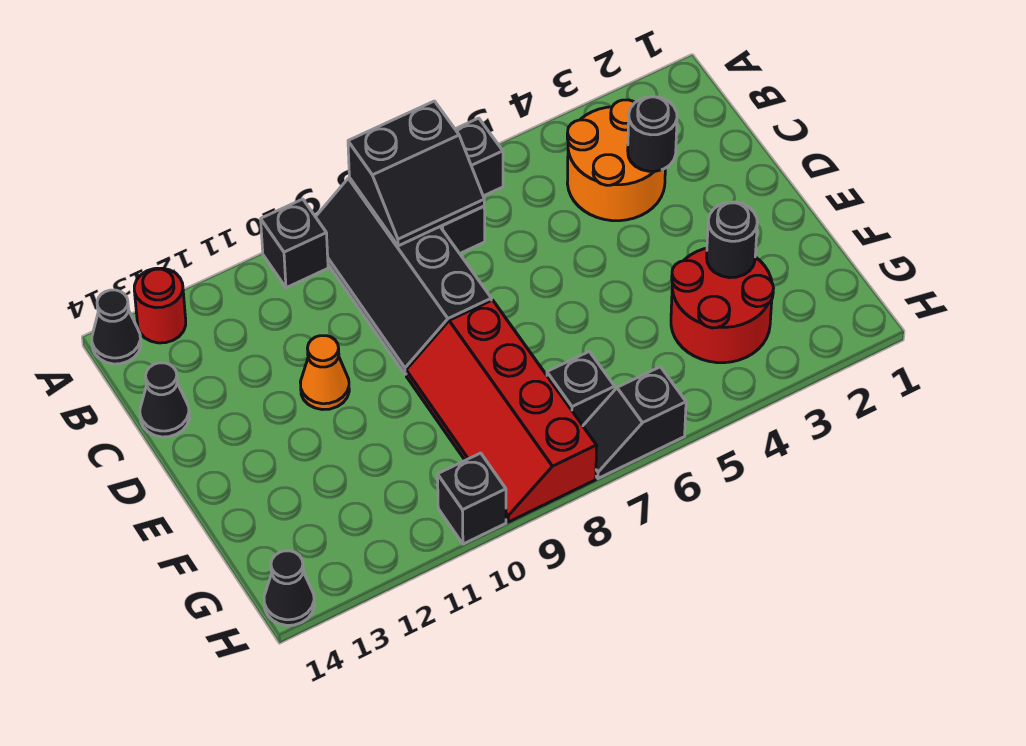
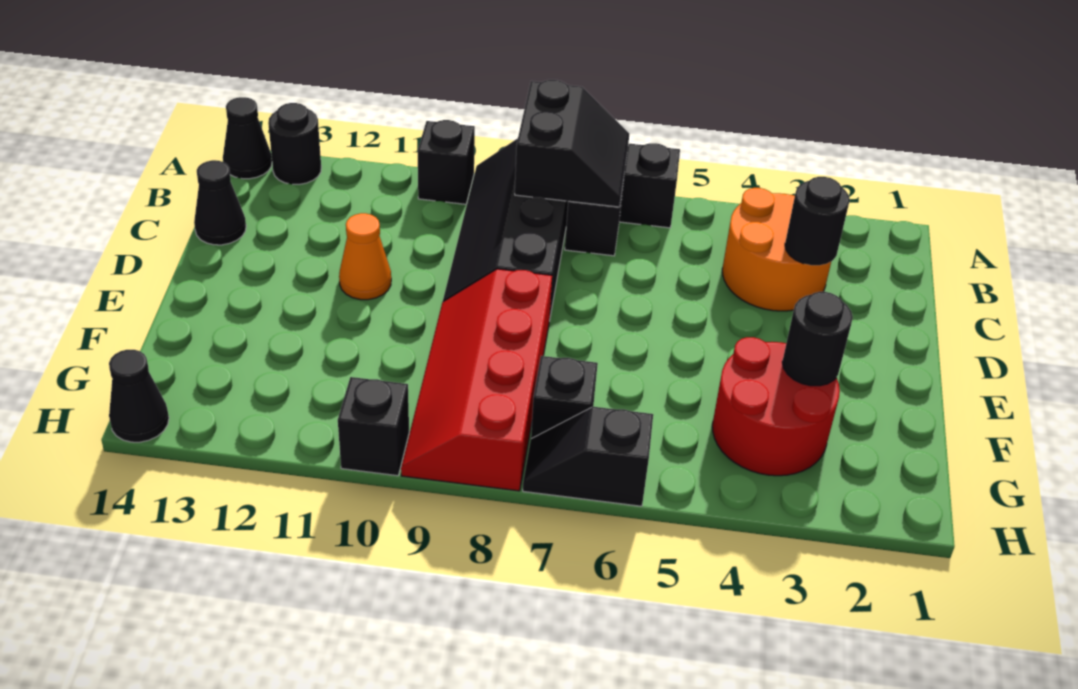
black slope A7:B8 level 2 top A -> black slope A7:B8 level 2 top 8
red round brick A13 level 1 -> black round brick A13 level 1

